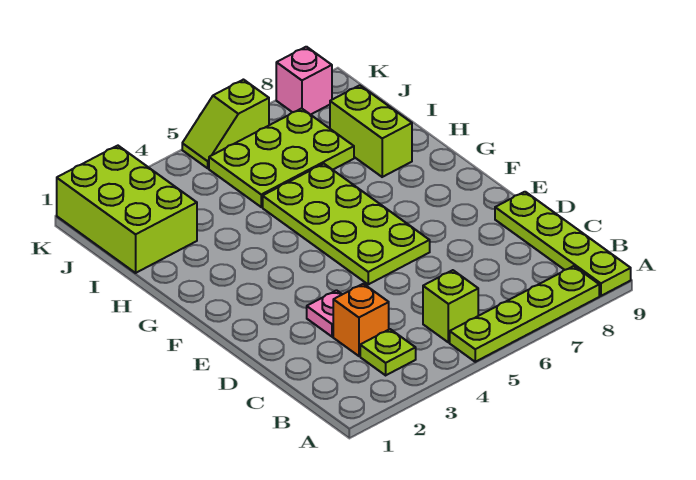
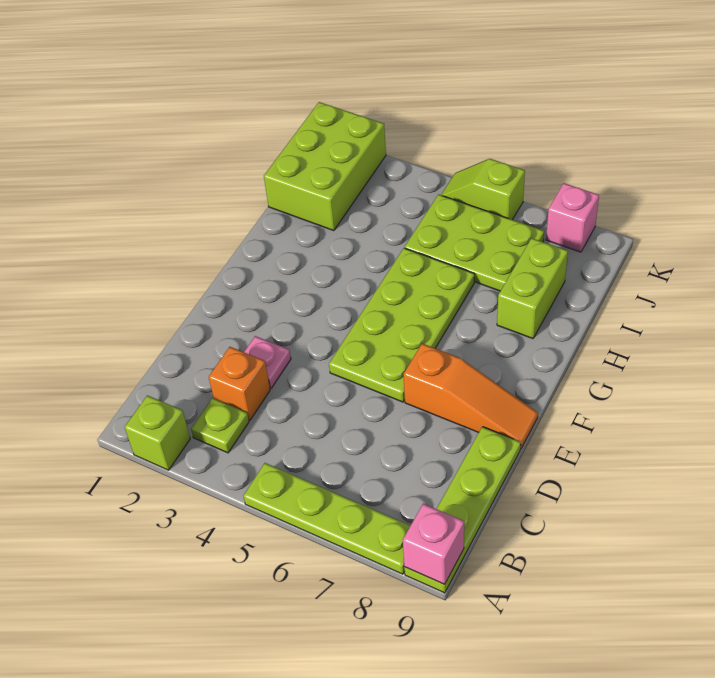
none -> pink brick A9 level 2
lime brick B5 level 1 -> lime brick A2 level 1
none -> orange slope E7:E9 level 1 top 7

